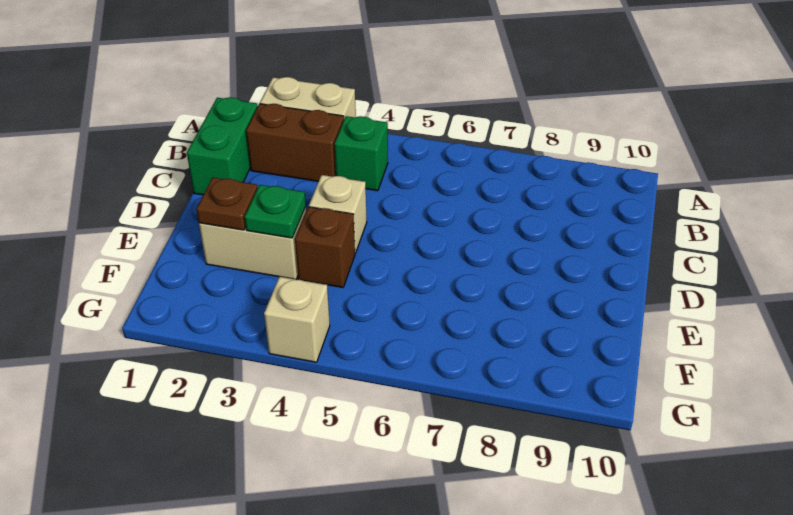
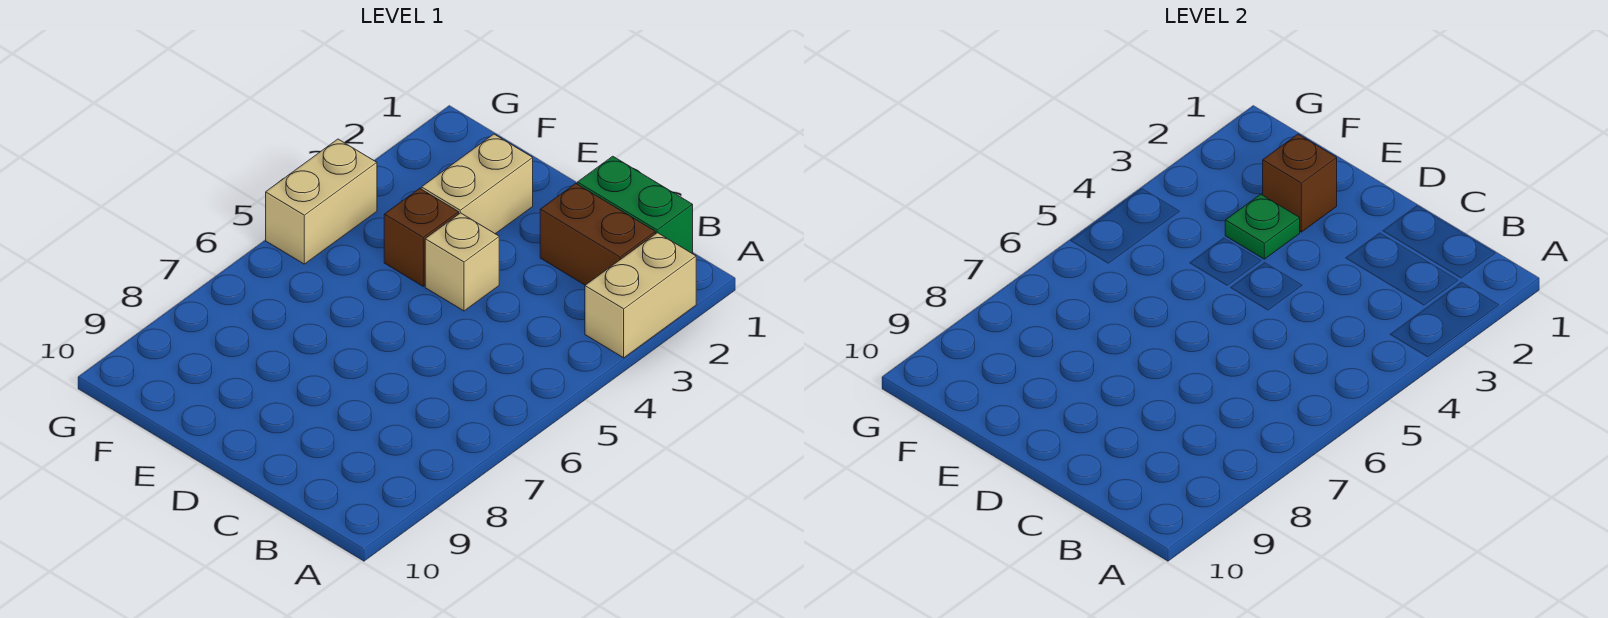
brown brick B2:B3 level 1 -> brown brick B2:C2 level 1
green brick B4 level 1 -> none
brown plate E2 level 2 -> brown brick E2 level 2
tan brick G4 level 1 -> tan brick G4:G5 level 1

